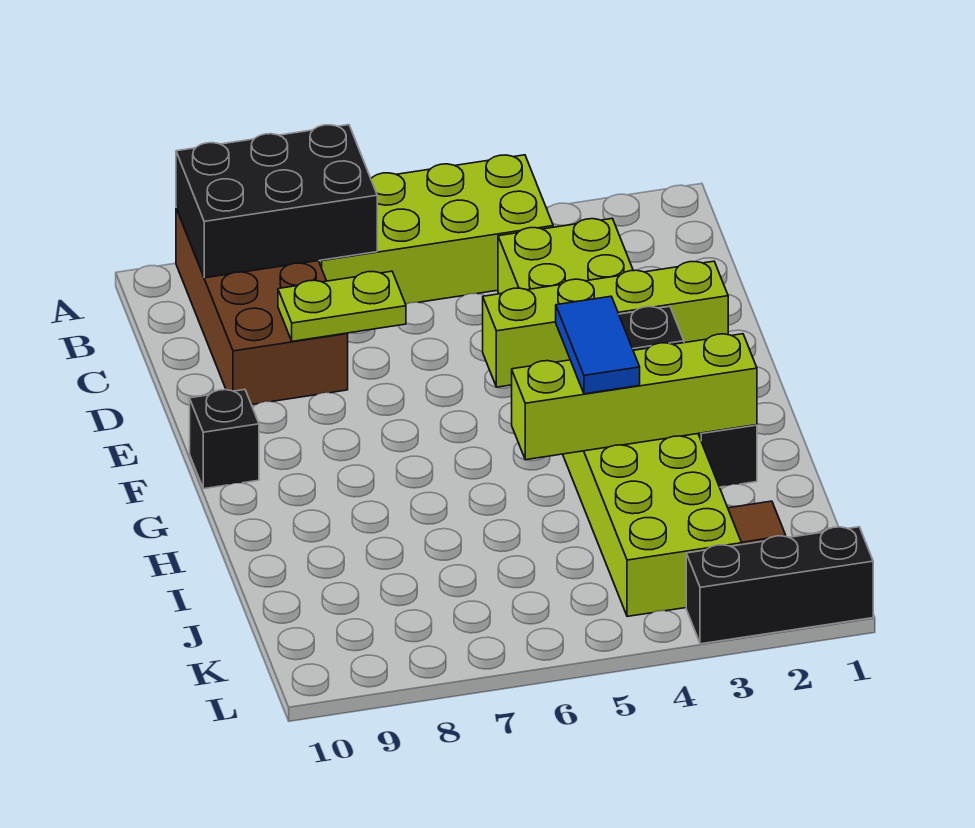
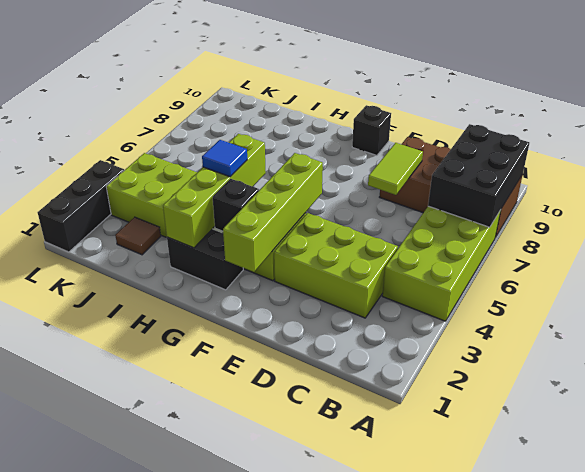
lime plate D7:D8 level 2 -> lime tile D7:D8 level 2
blue tile G4:H4 level 3 -> blue tile H4 level 3

